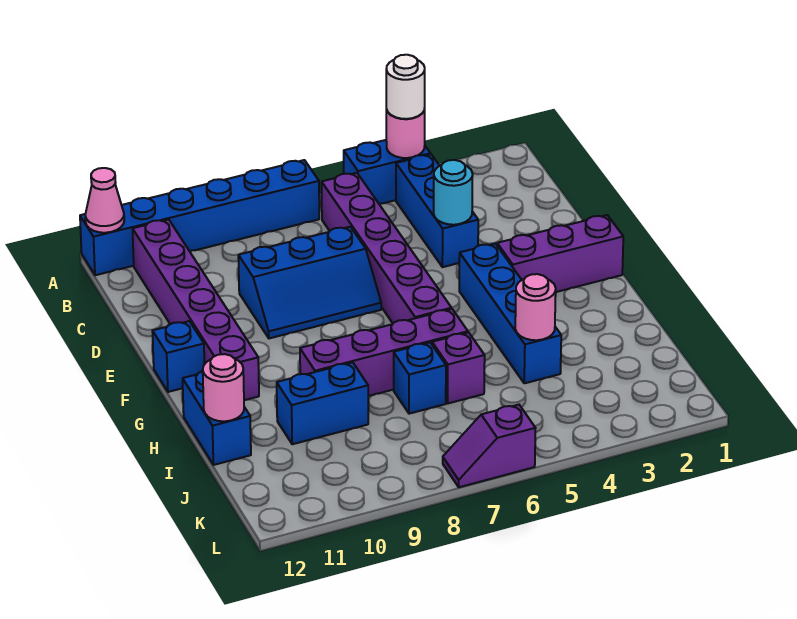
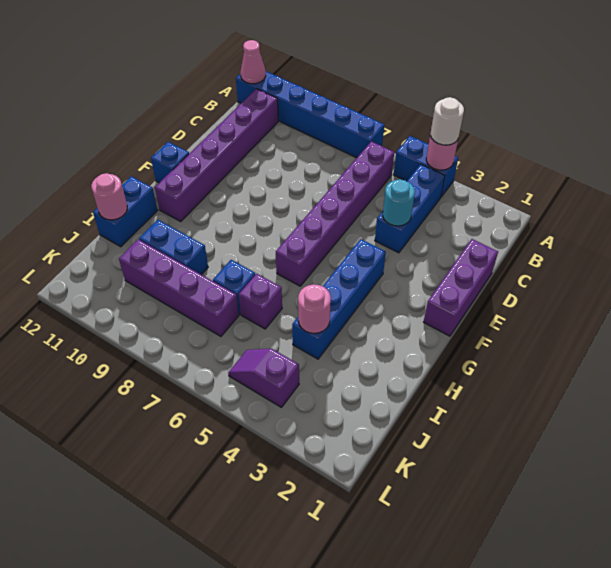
blue slope D7:E9 level 1 top D -> none
purple brick F1:F3 level 1 -> purple brick D1:F1 level 1
purple brick H6:H9 level 1 -> purple brick J7:J10 level 1
purple slope L6:L7 level 1 top 6 -> purple slope K4:K5 level 1 top 4

